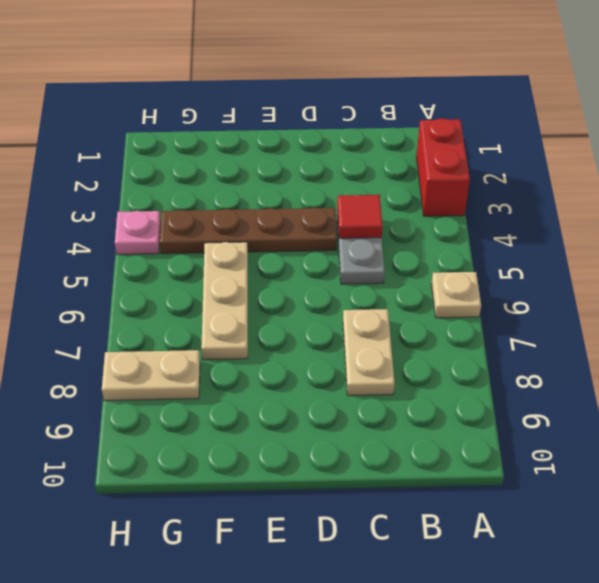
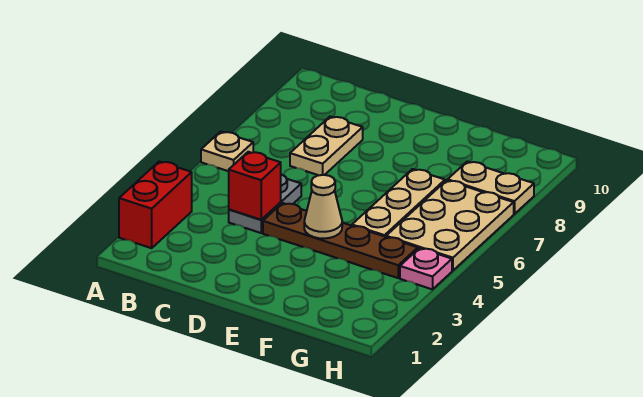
red tile C4 level 2 -> red brick C4 level 2
none -> tan cone E4 level 2
none -> tan plate G5:H7 level 1

